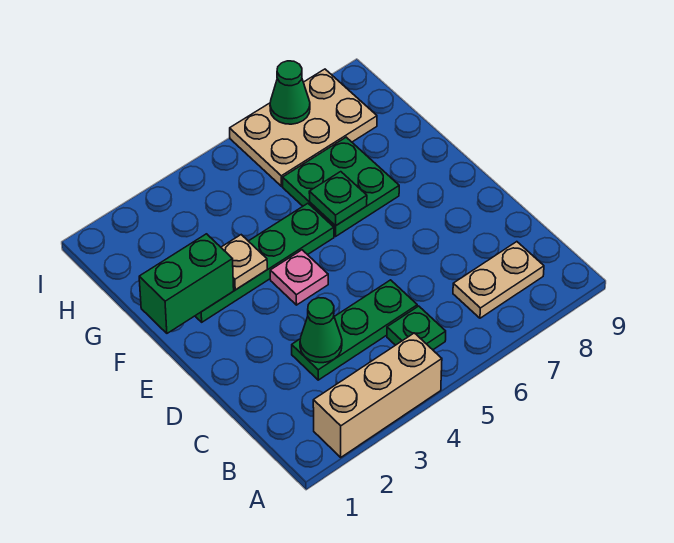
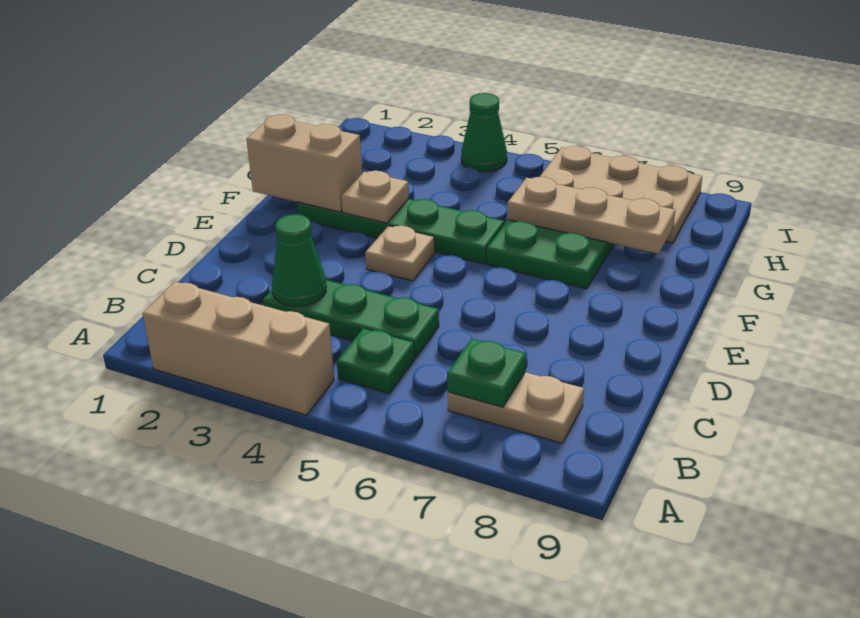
pink plate E4 level 1 -> tan plate E4 level 1
green brick F1:F2 level 2 -> tan brick F1:F2 level 2
green plate F6 level 2 -> green plate B7 level 2
none -> tan plate G6:G8 level 2
green cone I7 level 2 -> green cone I4 level 1

